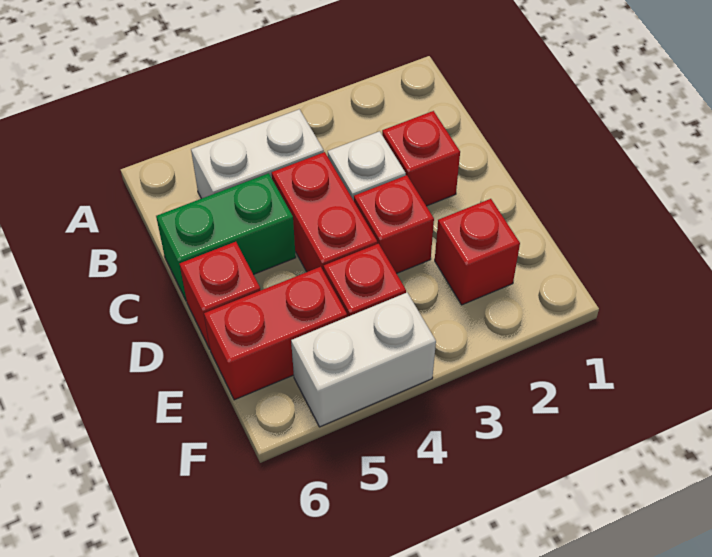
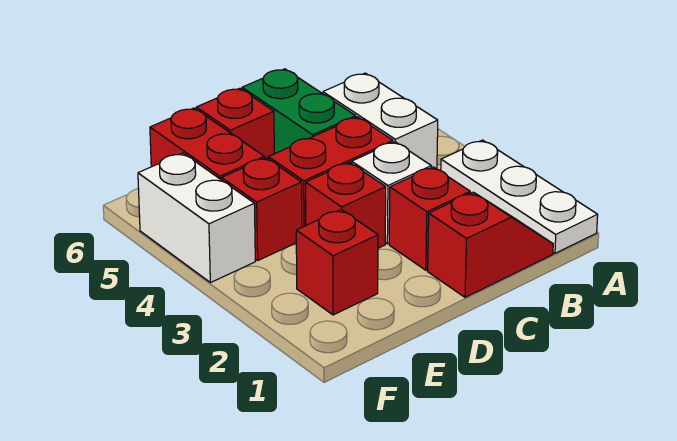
none -> white plate A1:A3 level 1
none -> red slope B1:C1 level 1 top C

